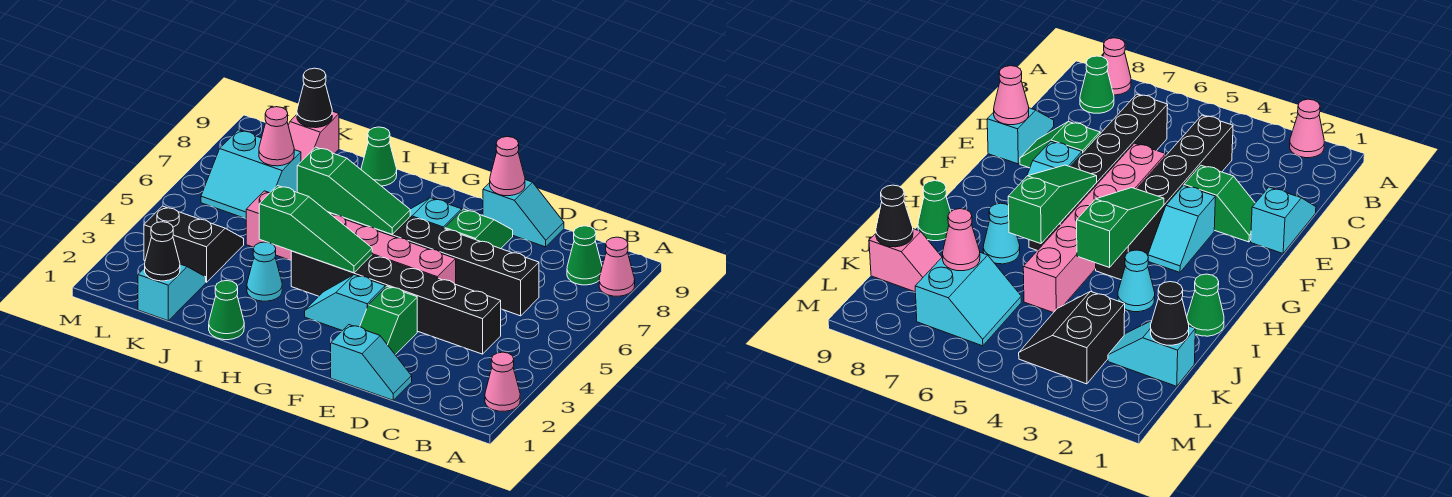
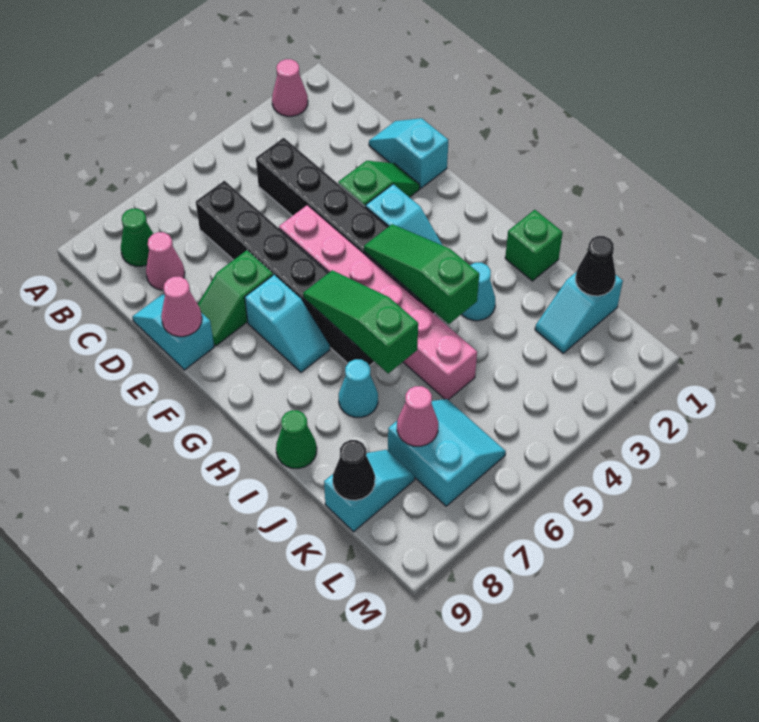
pink cone A8 level 1 -> pink cone C8 level 1
green cone I1 level 1 -> green brick I1 level 1
black slope K3:L4 level 1 top 3 -> none
pink slope K8:K9 level 1 top 9 -> cyan slope K8:K9 level 1 top 9

